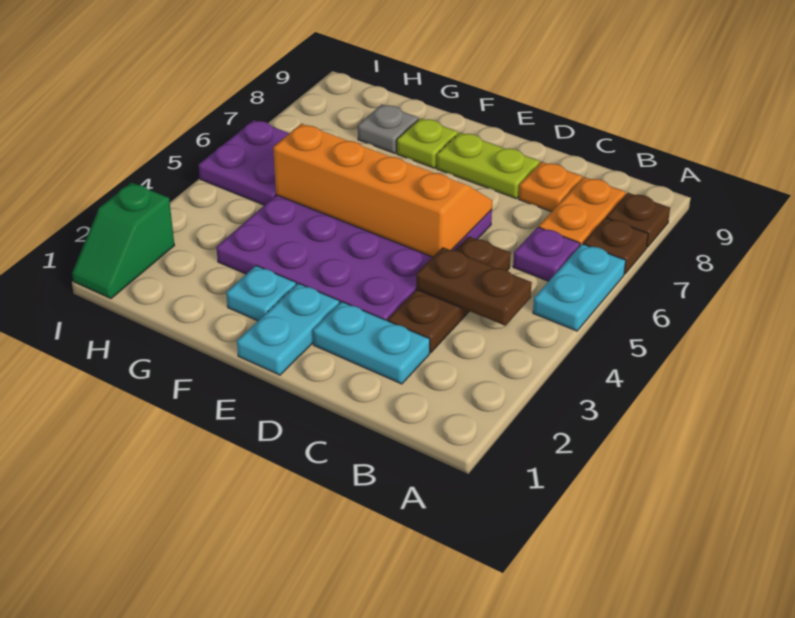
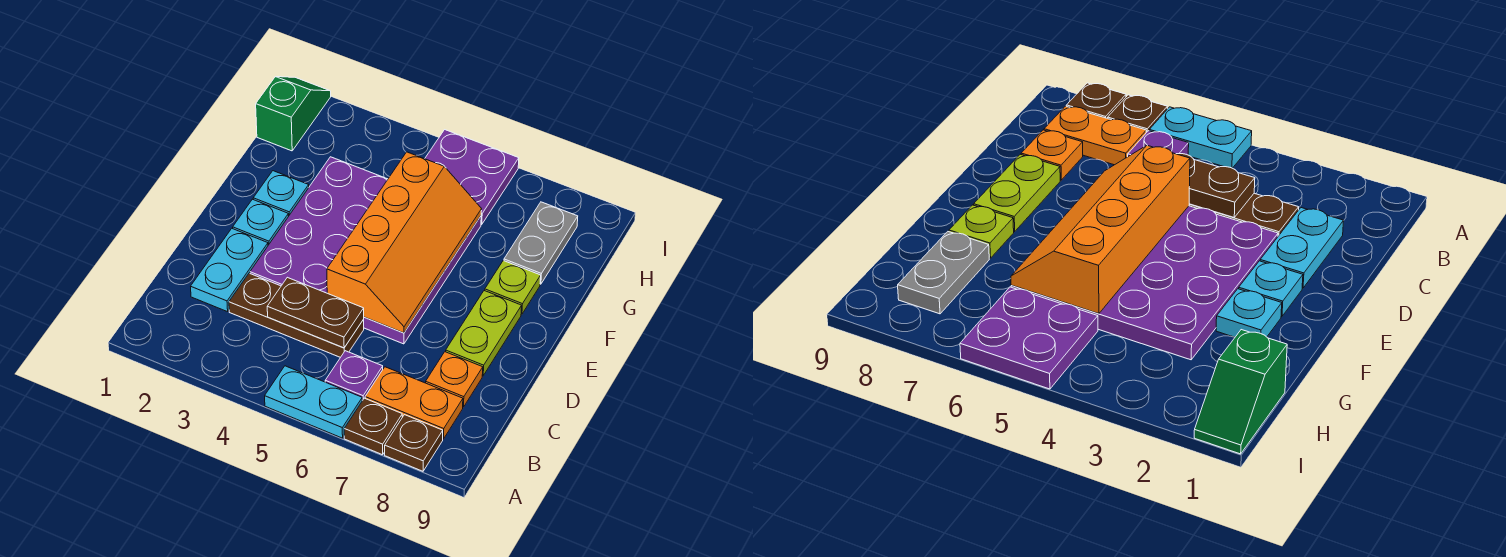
brown plate B4:C4 level 2 -> brown plate C4:C5 level 2
cyan plate E1:E2 level 1 -> cyan plate E2 level 1
grey plate G8 level 1 -> grey plate G8:H8 level 1
green slope I1:I2 level 1 top 2 -> green slope H1:I1 level 1 top H

